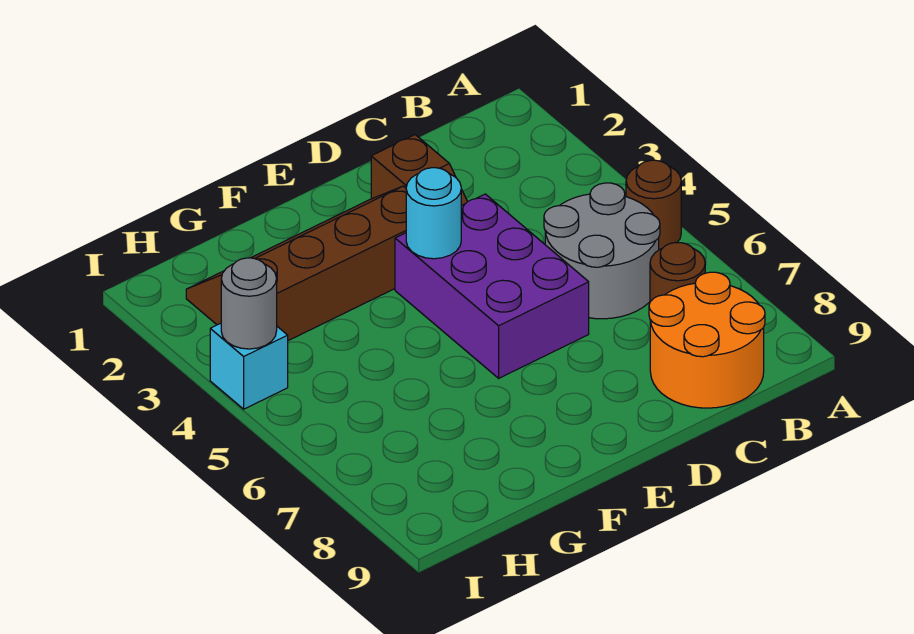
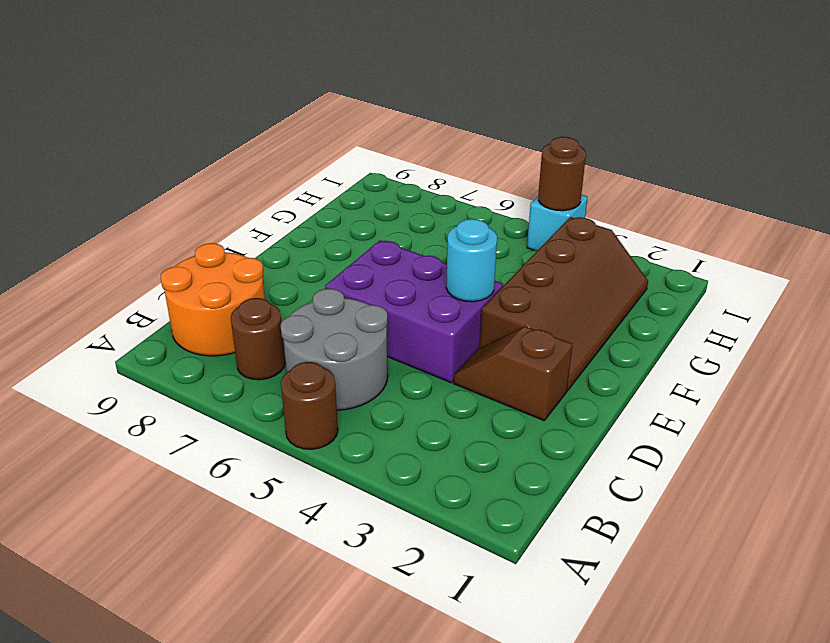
grey round brick I4 level 2 -> brown round brick I4 level 2

